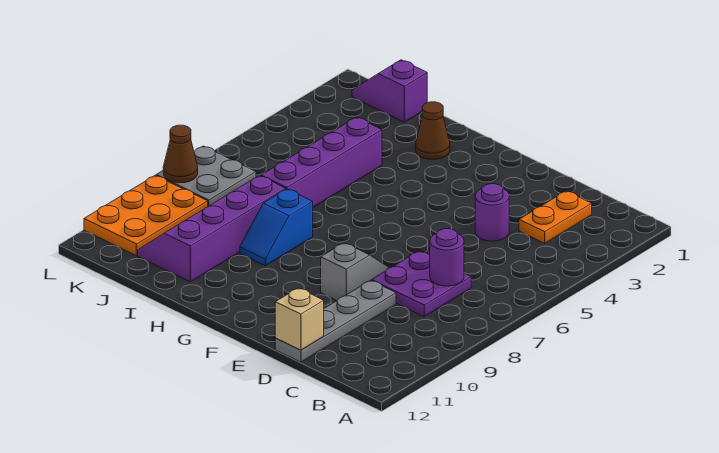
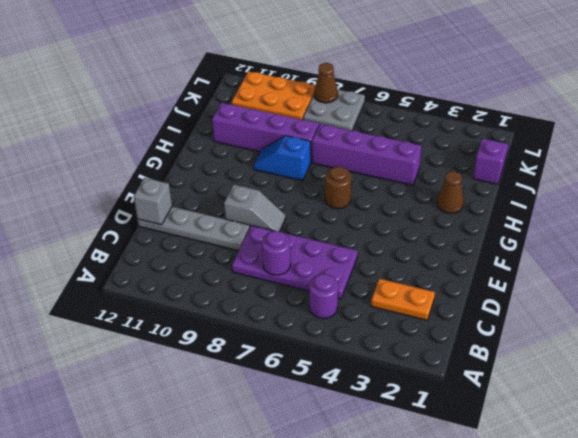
purple plate C7:D8 level 1 -> purple plate C5:D8 level 1
purple round brick D4 level 1 -> purple round brick B5 level 1
tan brick D12 level 2 -> grey brick D12 level 2
none -> brown round brick G6 level 1

